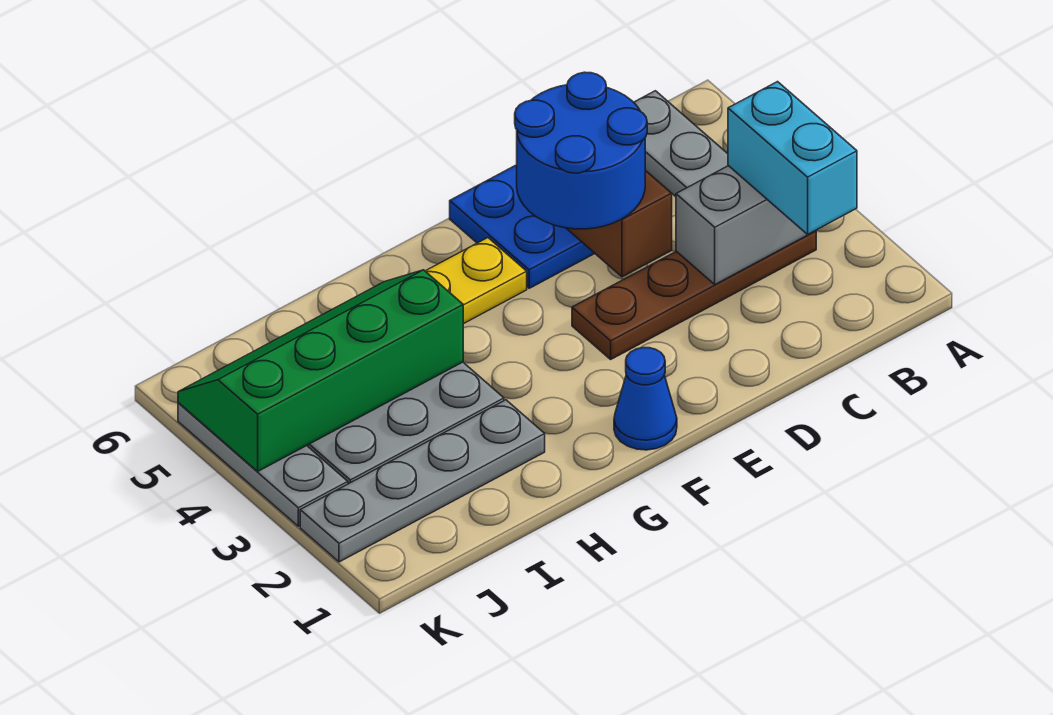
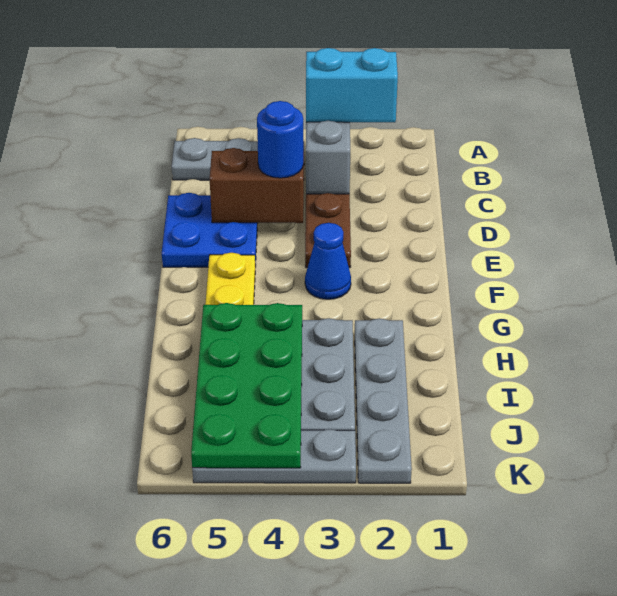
blue round brick D4:E5 level 3 -> blue round brick D4 level 3
blue cone F1 level 1 -> blue cone F3 level 1
green slope H4:K5 level 2 top 4 -> green plate H4:K5 level 2

